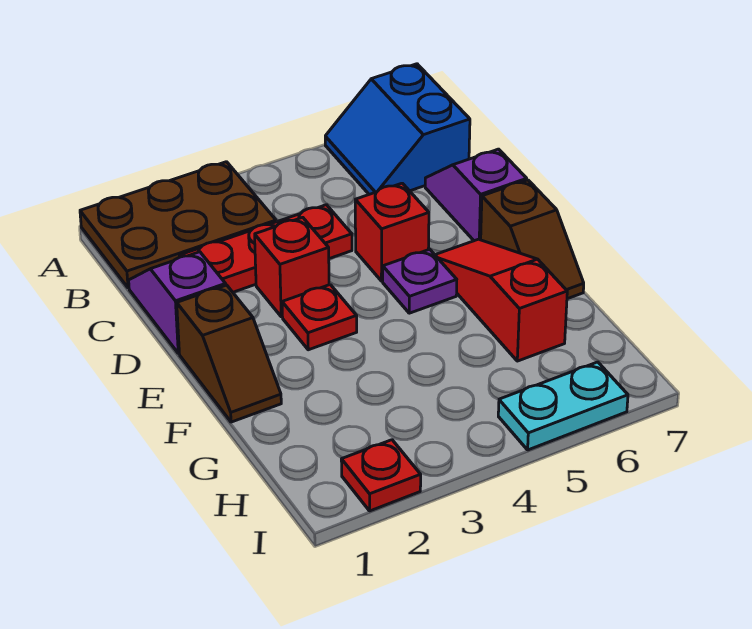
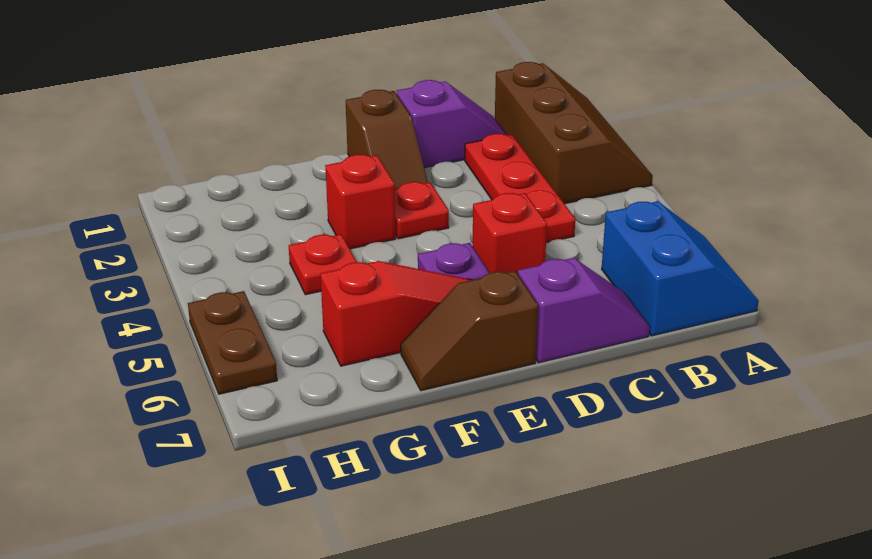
brown plate A1:B3 level 1 -> brown slope A1:B3 level 1 top B
blue slope A6:B7 level 1 top 7 -> blue slope A6:B7 level 1 top B
red brick D3 level 1 -> red brick F3 level 1
brown slope E1:F1 level 1 top E -> brown slope E1:E2 level 1 top 1
red plate I2 level 1 -> red plate G4 level 1
cyan plate I5:I6 level 1 -> brown plate I5:I6 level 1

